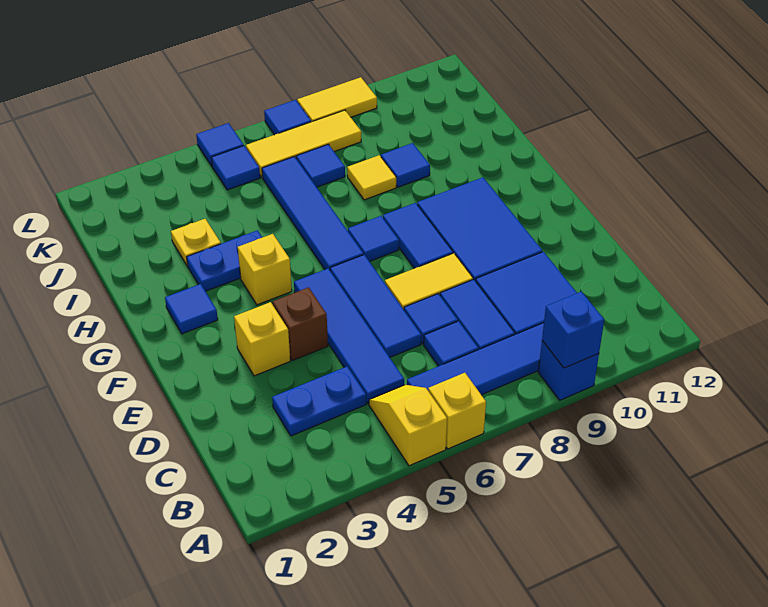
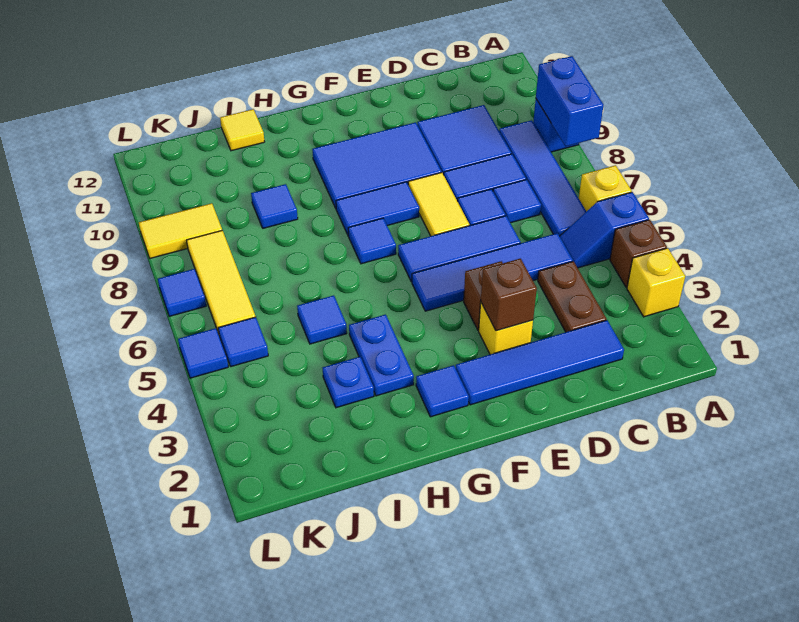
none -> brown brick A4 level 1
yellow slope A5:B5 level 1 top A -> blue slope A5:B5 level 1 top A
blue brick A9 level 2 -> blue brick A8:A9 level 2
blue plate C3:C4 level 1 -> brown plate C3:C4 level 1
none -> brown brick E3 level 2
yellow brick G4 level 1 -> yellow brick A3 level 1
blue tile G6:J6 level 1 -> blue tile C2:F2 level 1
yellow plate I3 level 1 -> blue plate I3 level 1
yellow tile I8 level 1 -> yellow tile I12 level 1
blue tile J7 level 1 -> blue tile I5 level 1
yellow tile L8:L9 level 1 -> yellow tile K9:L9 level 1

